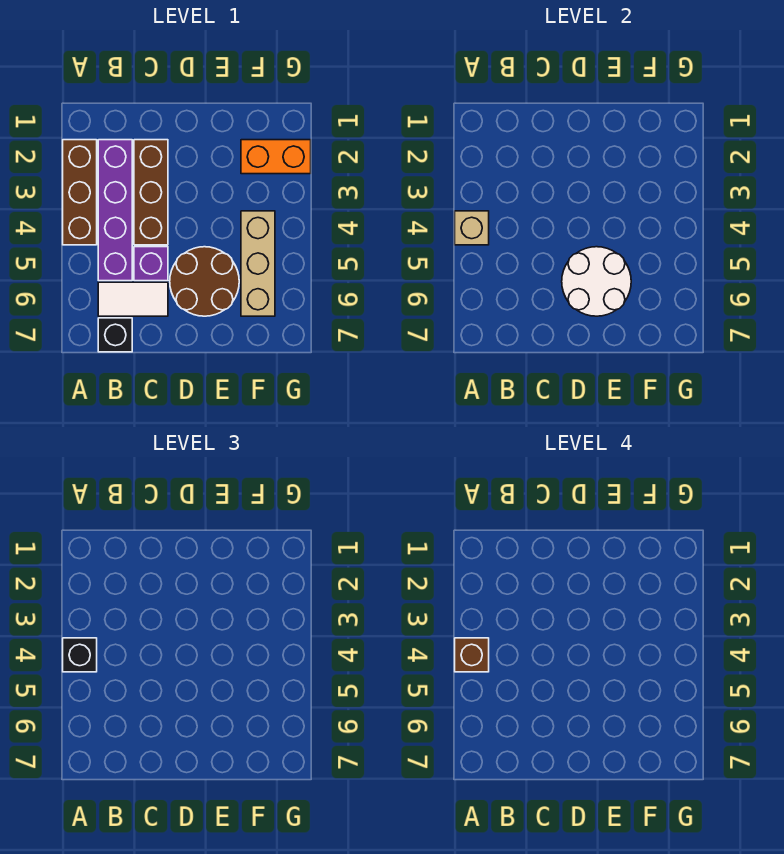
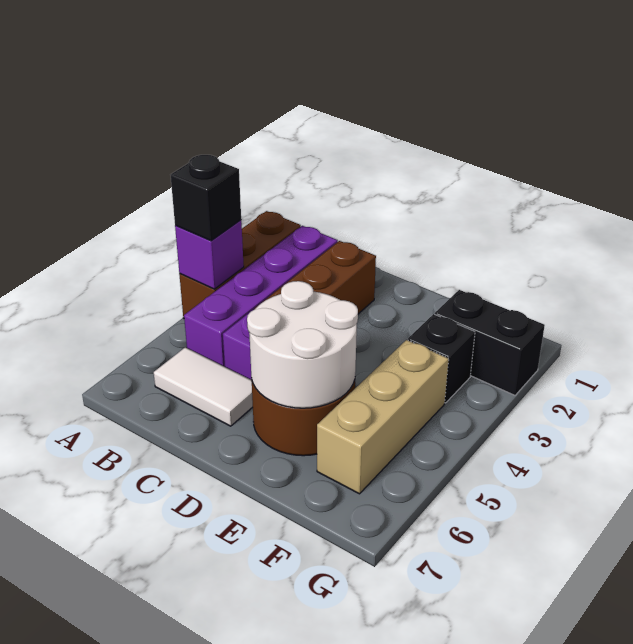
tan brick A4 level 2 -> purple brick A4 level 2
brown brick A4 level 4 -> none
black brick B7 level 1 -> black brick F3 level 1
orange brick F2:G2 level 1 -> black brick F2:G2 level 1

